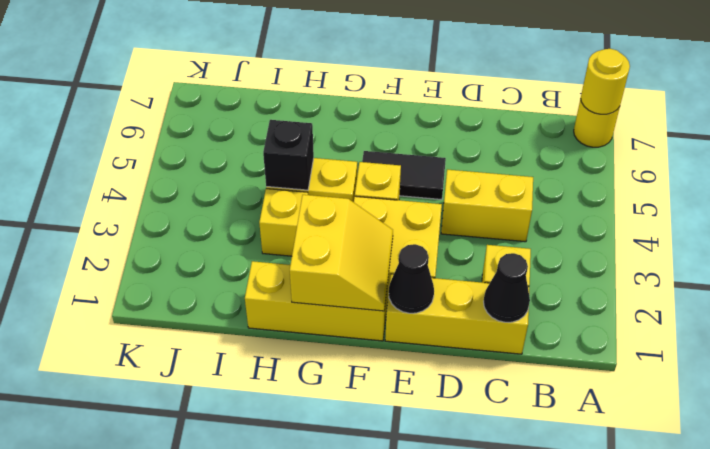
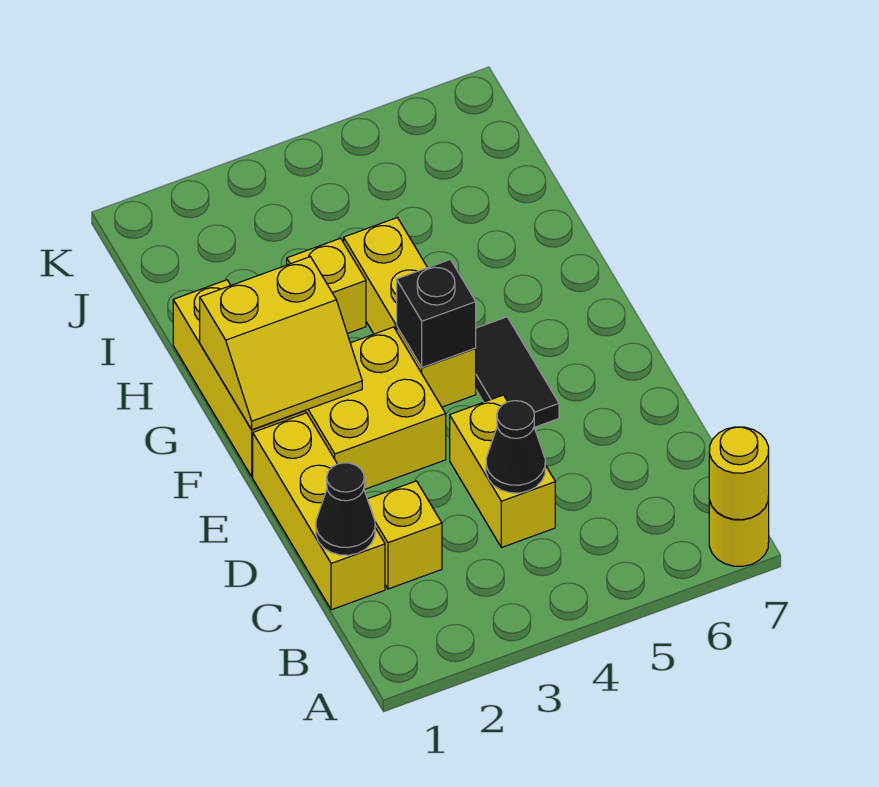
black cone E1 level 2 -> black cone C4 level 2
black brick H4 level 2 -> black brick F4 level 2

